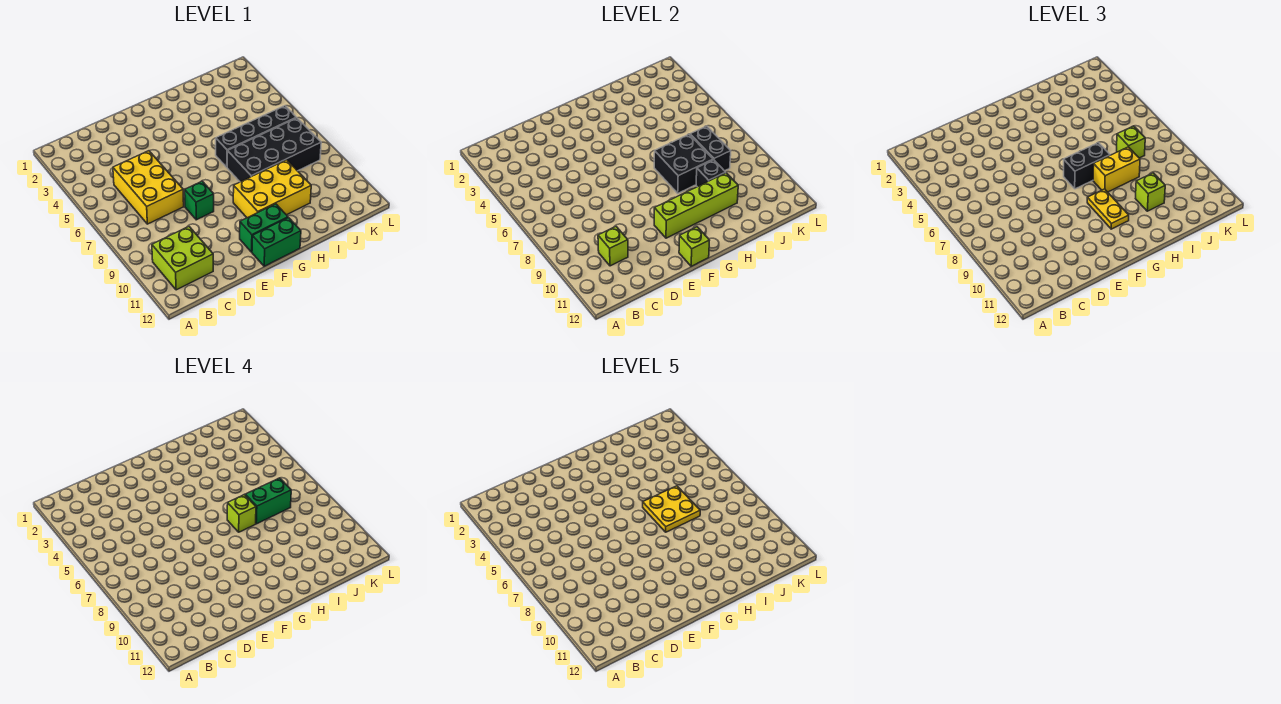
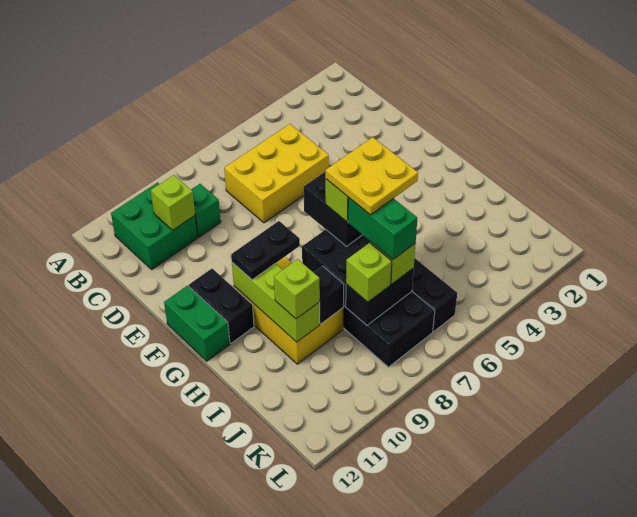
lime brick B10:C11 level 1 -> green brick B10:C11 level 1
green brick E8 level 1 -> green brick C9 level 1
lime brick F10:I10 level 2 -> lime brick G10:I10 level 2
green brick F11:G11 level 1 -> black brick F11:G11 level 1
lime brick F12 level 2 -> lime brick J8 level 3
yellow plate G9:G10 level 3 -> black plate G9:G10 level 3
yellow brick H8:I8 level 3 -> none

